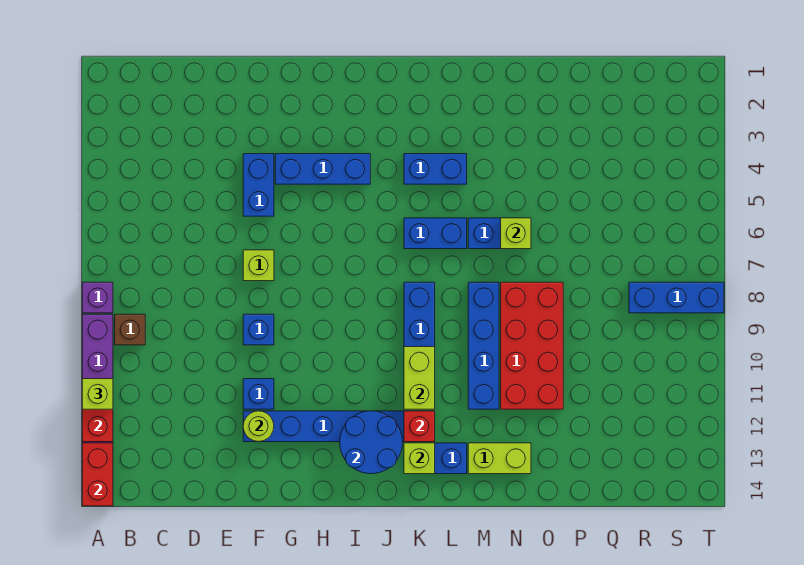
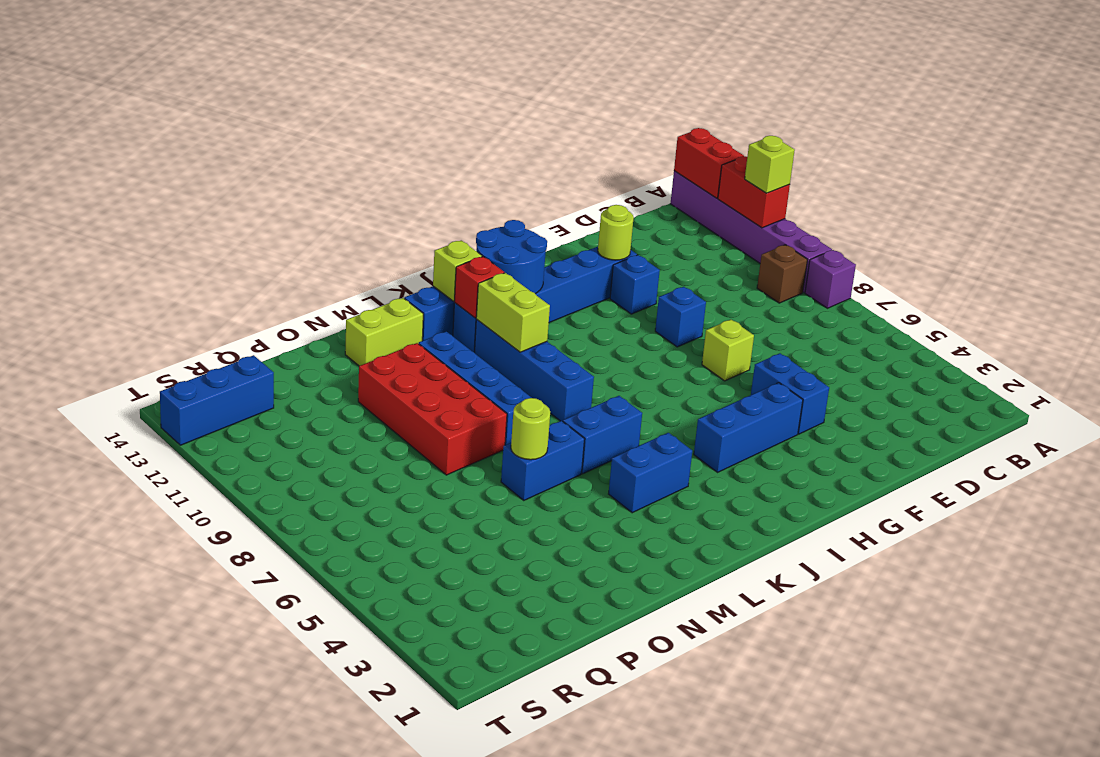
lime brick N6 level 2 -> lime round brick N6 level 2
blue brick R8:T8 level 1 -> blue brick R13:T13 level 1

